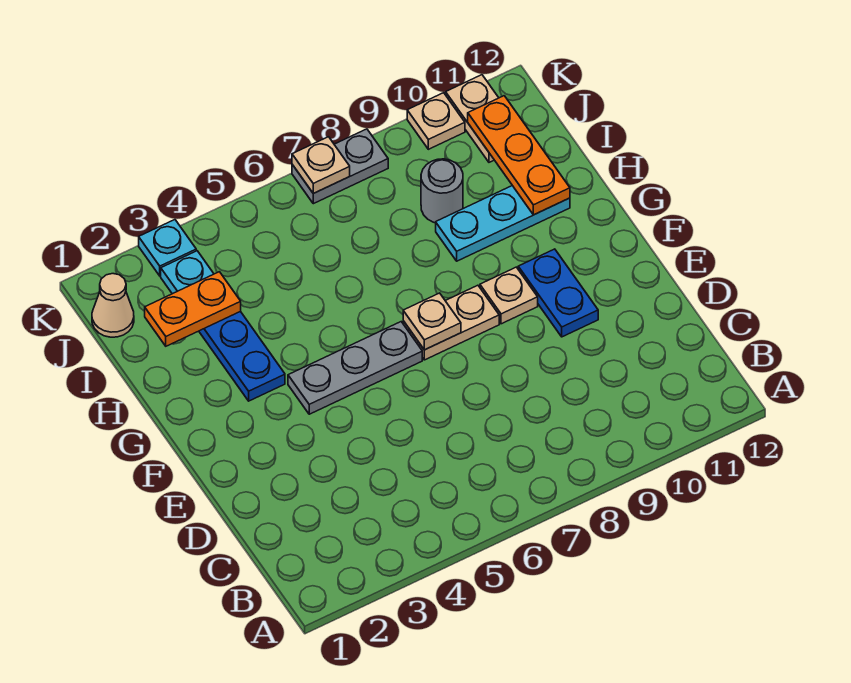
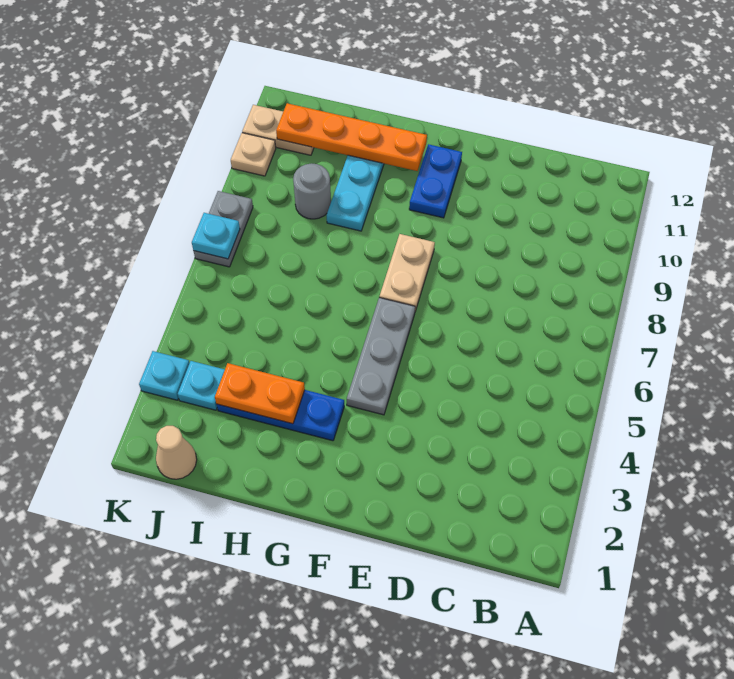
blue plate E10:F10 level 1 -> blue plate F10:F11 level 1
tan plate F7 level 2 -> none
tan plate F9 level 1 -> none
orange plate H11:J11 level 2 -> orange plate G11:J11 level 2
orange plate I2:I3 level 2 -> orange plate H3:I3 level 2
tan plate K7 level 2 -> cyan plate K7 level 2

